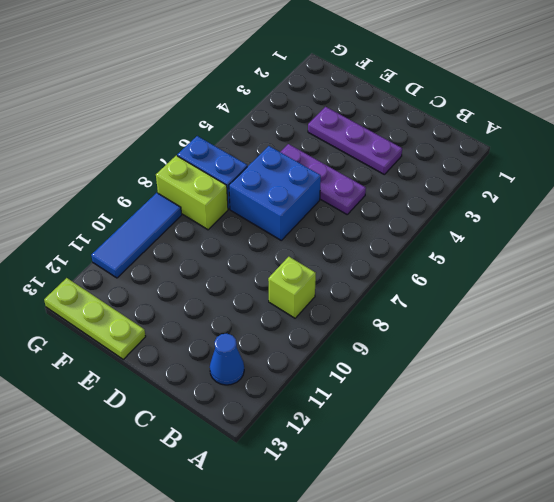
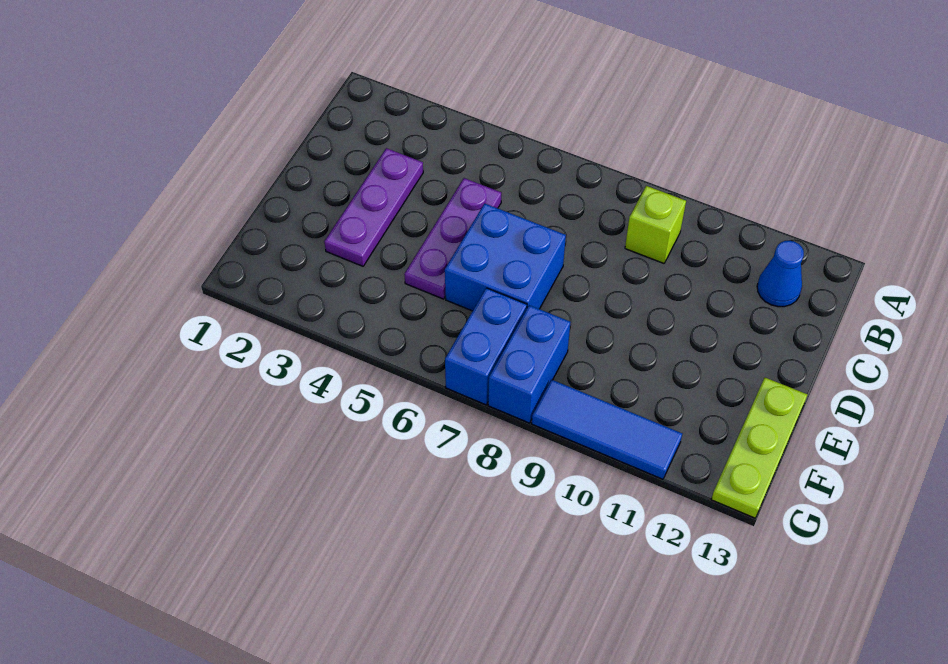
lime brick F8:G8 level 1 -> blue brick F8:G8 level 1

